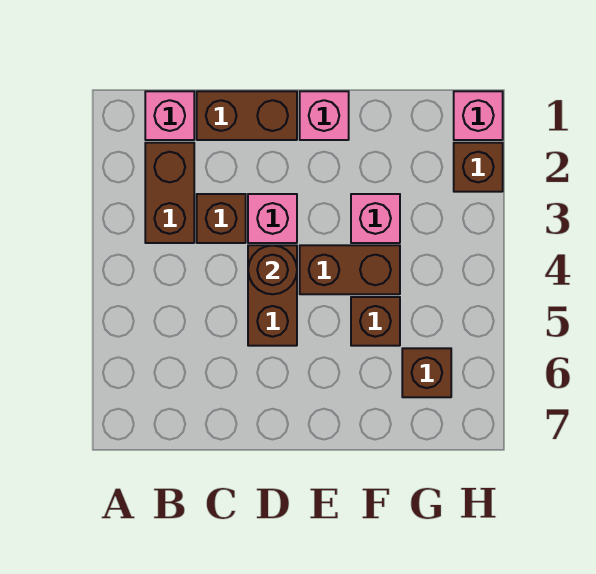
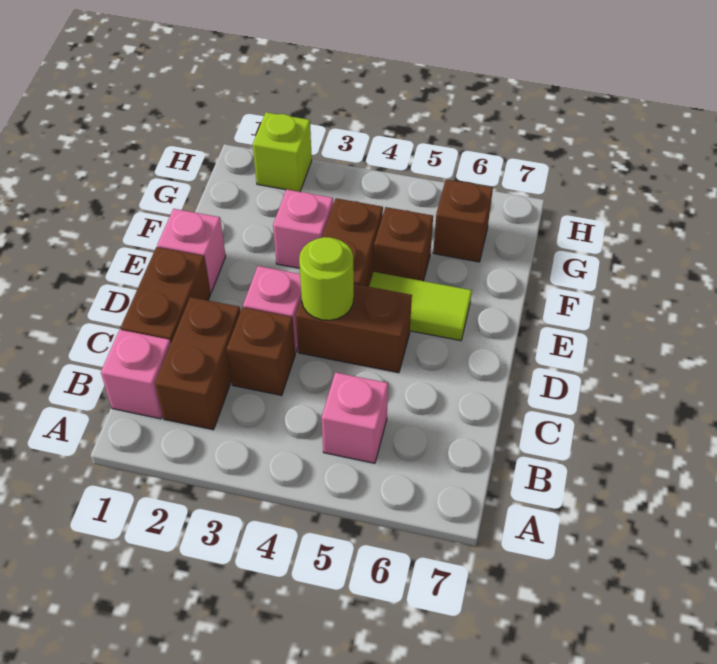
brown brick B2:B3 level 1 -> brown brick B2:C2 level 1
brown round brick D4 level 2 -> lime round brick D4 level 2
none -> lime tile E5:E6 level 1
pink brick H1 level 1 -> pink brick B5 level 1
brown brick H2 level 1 -> lime brick H2 level 1

